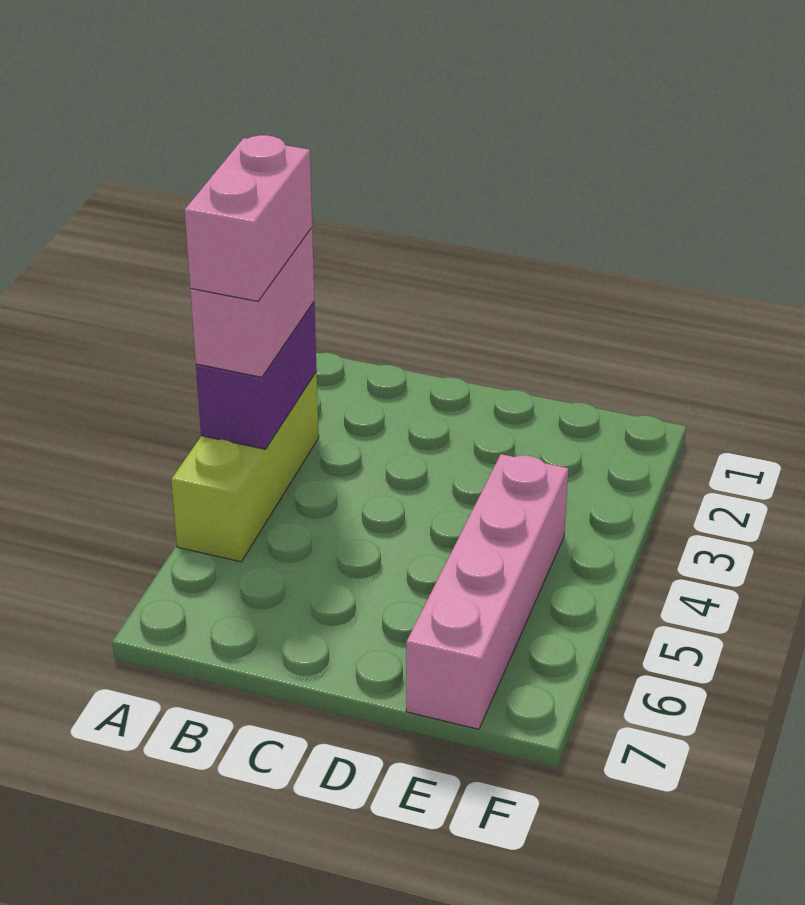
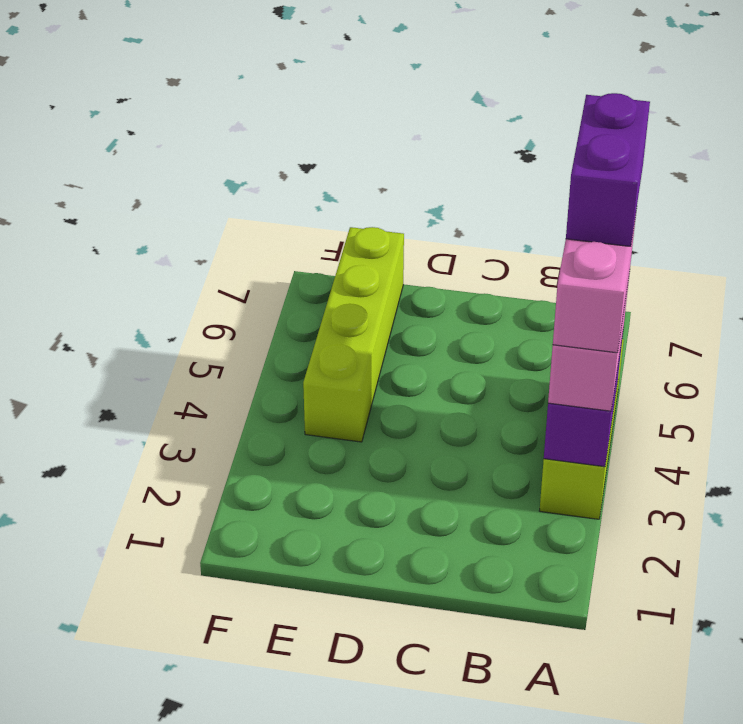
none -> purple brick A4:A5 level 5
pink brick E4:E7 level 1 -> lime brick E4:E7 level 1

